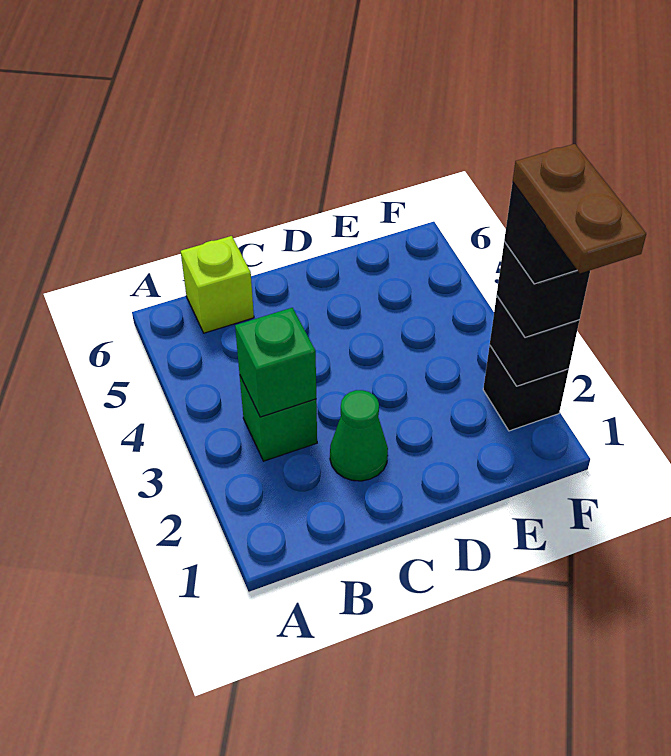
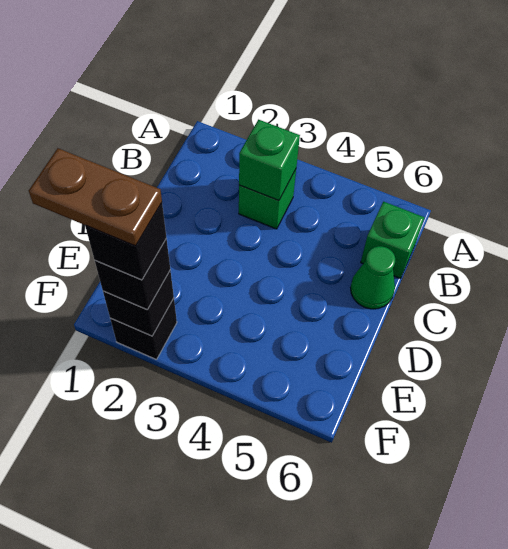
lime brick B6 level 1 -> green brick B6 level 1
green cone C2 level 1 -> green cone C6 level 1

